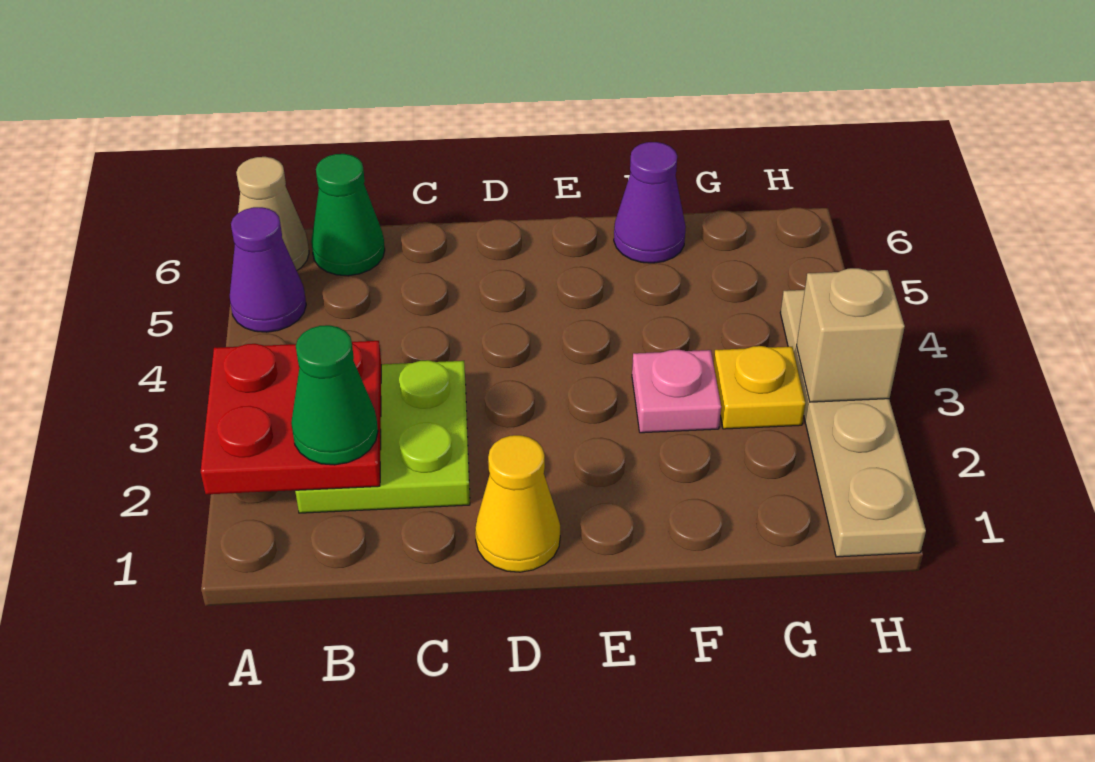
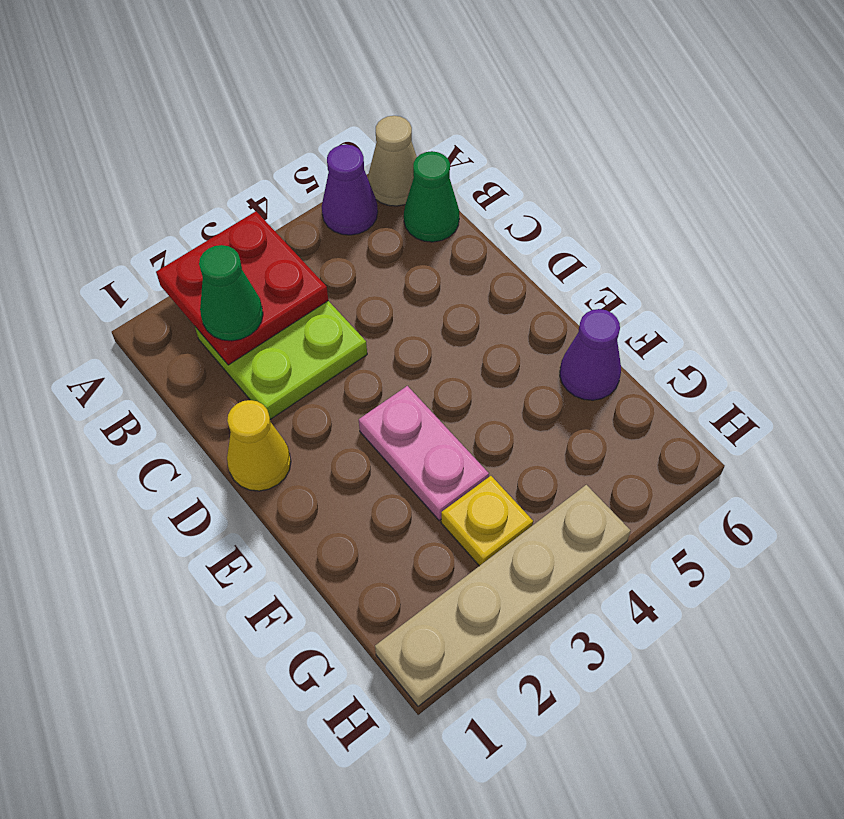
pink plate F3 level 1 -> pink plate E3:F3 level 1
tan brick H3 level 2 -> none

